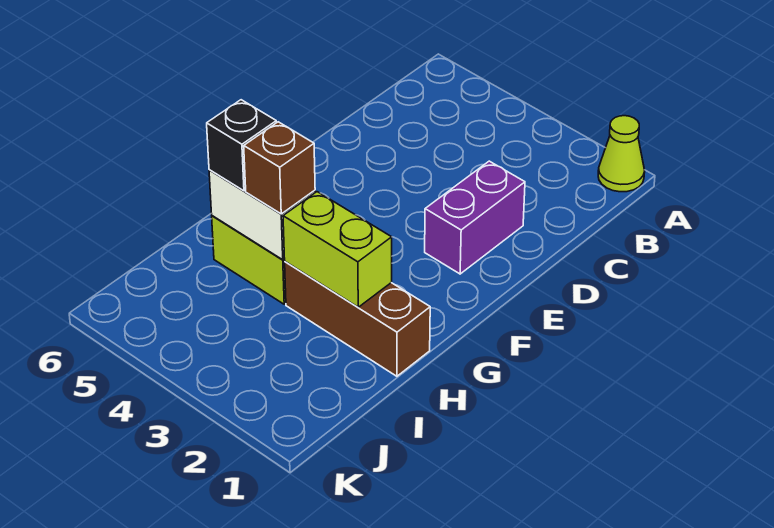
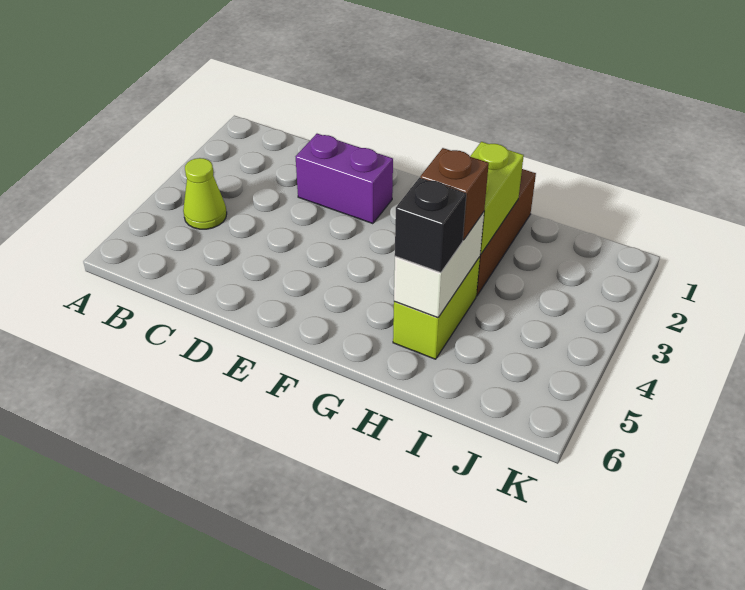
lime cone A1 level 1 -> lime cone B4 level 1

